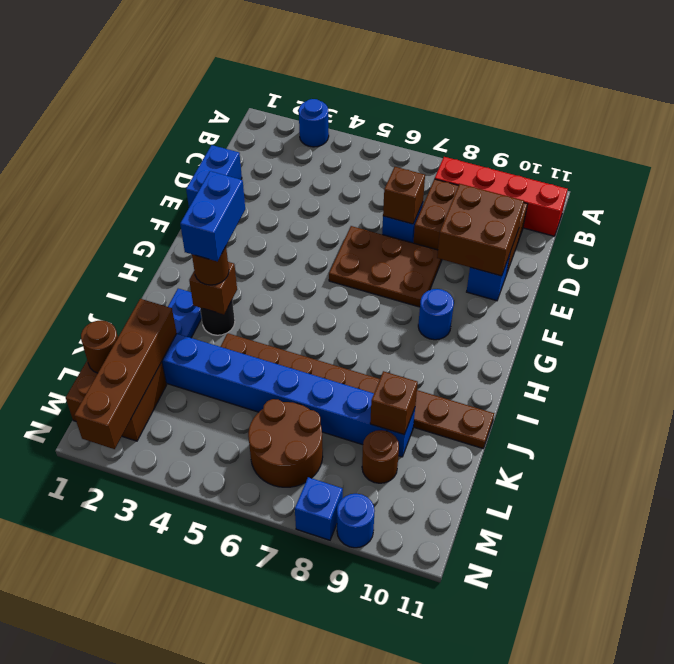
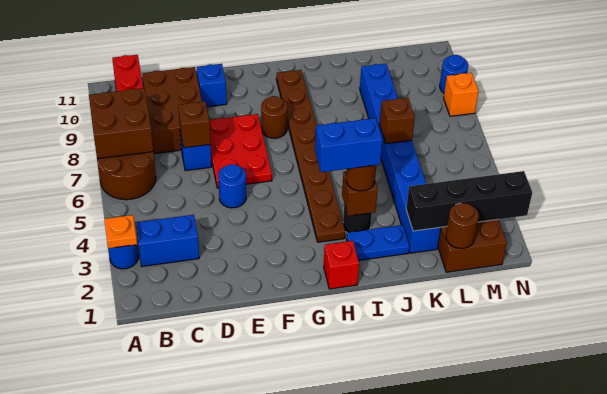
none -> orange plate A3 level 2
blue brick D1:E1 level 1 -> blue brick B3:C3 level 1
brown brick D9:E10 level 2 -> brown brick A7:B8 level 2
brown plate E6:F8 level 1 -> red plate E6:F8 level 1
blue round brick G9 level 1 -> blue round brick E5 level 1
none -> red brick H1 level 1
brown plate J4:J11 level 1 -> brown plate H3:H10 level 1
brown brick K2:N2 level 2 -> black brick K2:N2 level 2
brown brick K9 level 2 -> brown brick K6 level 2
brown round brick L6:M7 level 1 -> brown round brick A6:B7 level 1
brown round brick L9 level 1 -> brown round brick G8 level 1
blue brick N8 level 1 -> orange brick N8 level 1

